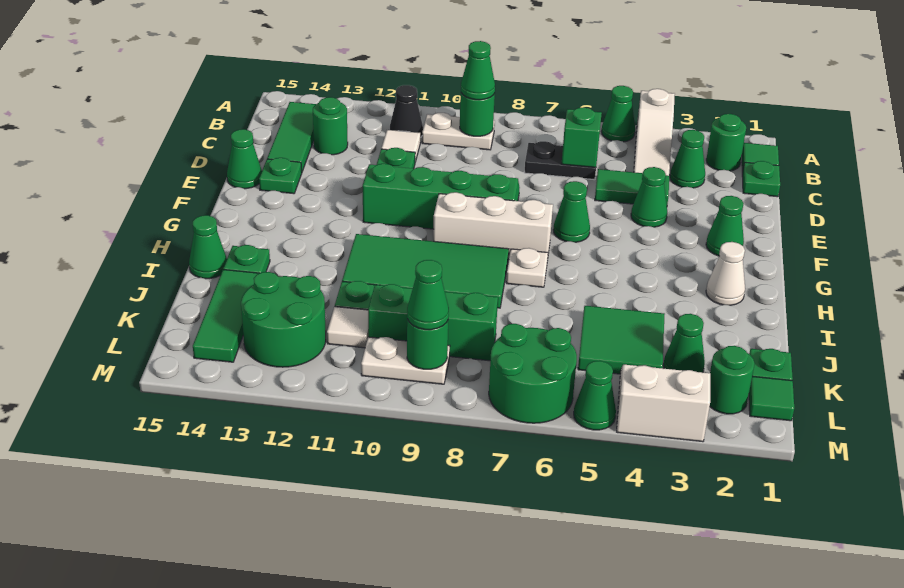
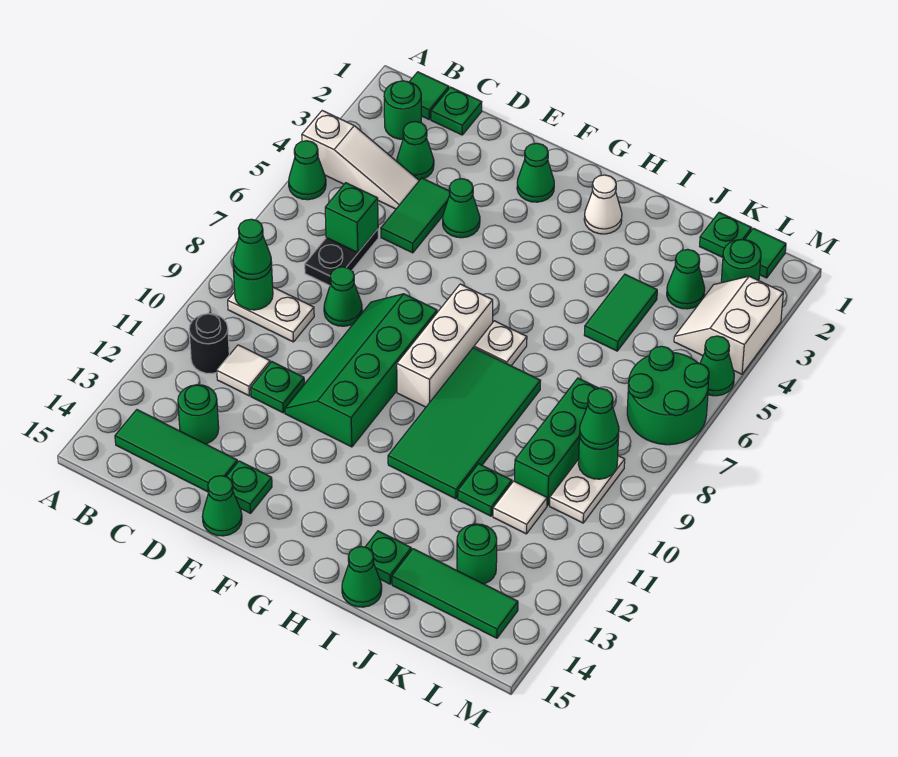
white plate B9:B10 level 1 -> white plate B9:C9 level 1
black cone B11 level 1 -> black round brick B11 level 1
green cone F6 level 1 -> green cone D8 level 1
green tile J4:K5 level 1 -> green tile J4:J5 level 1
green round brick K12:L13 level 1 -> green round brick K13 level 1

